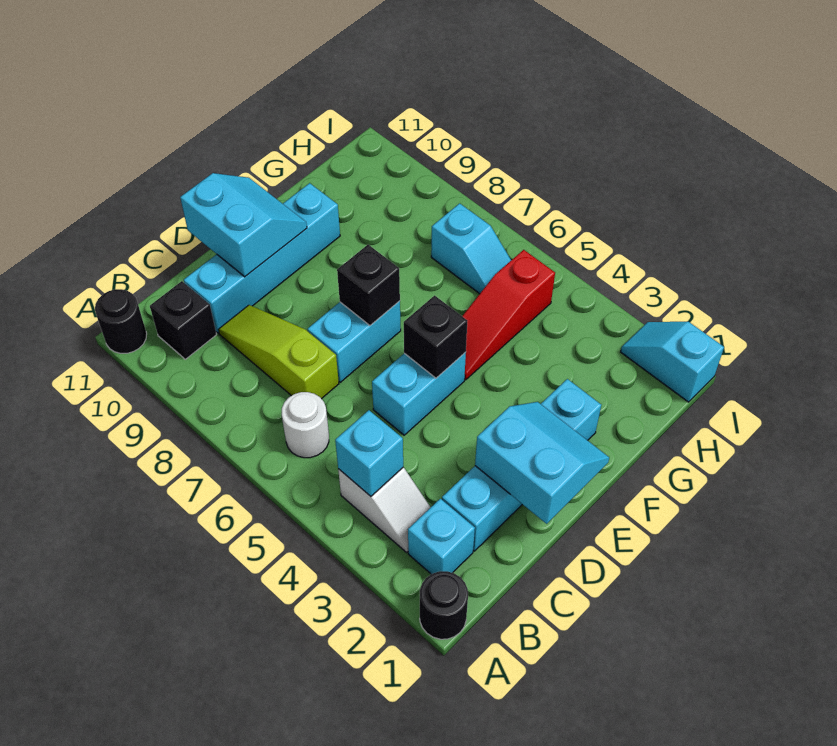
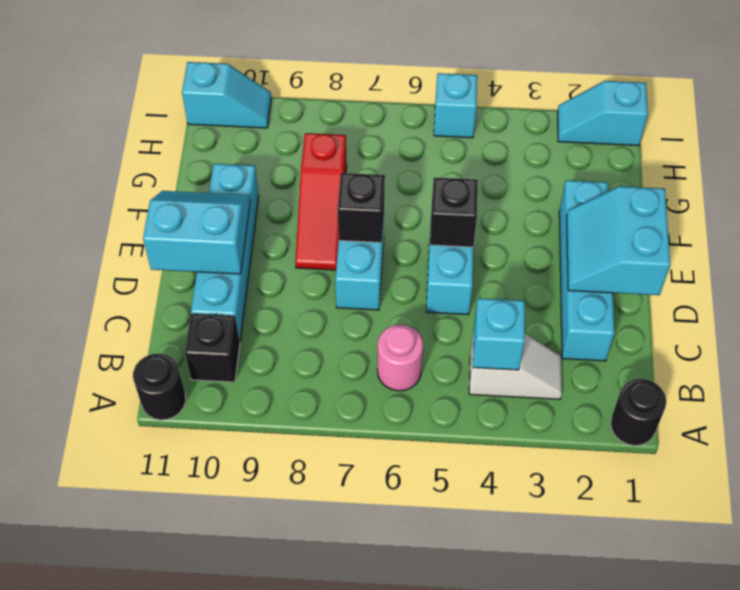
cyan brick B2 level 1 -> cyan brick I5 level 1
white round brick B6 level 1 -> pink round brick B6 level 1
lime slope C7:C9 level 1 top 7 -> none
cyan slope D1:E2 level 2 top D -> cyan slope D1:E2 level 2 top 1
red slope F5:H5 level 1 top H -> red slope E8:G8 level 1 top G
cyan slope H6:H7 level 1 top 7 -> cyan slope I10:I11 level 1 top 11

